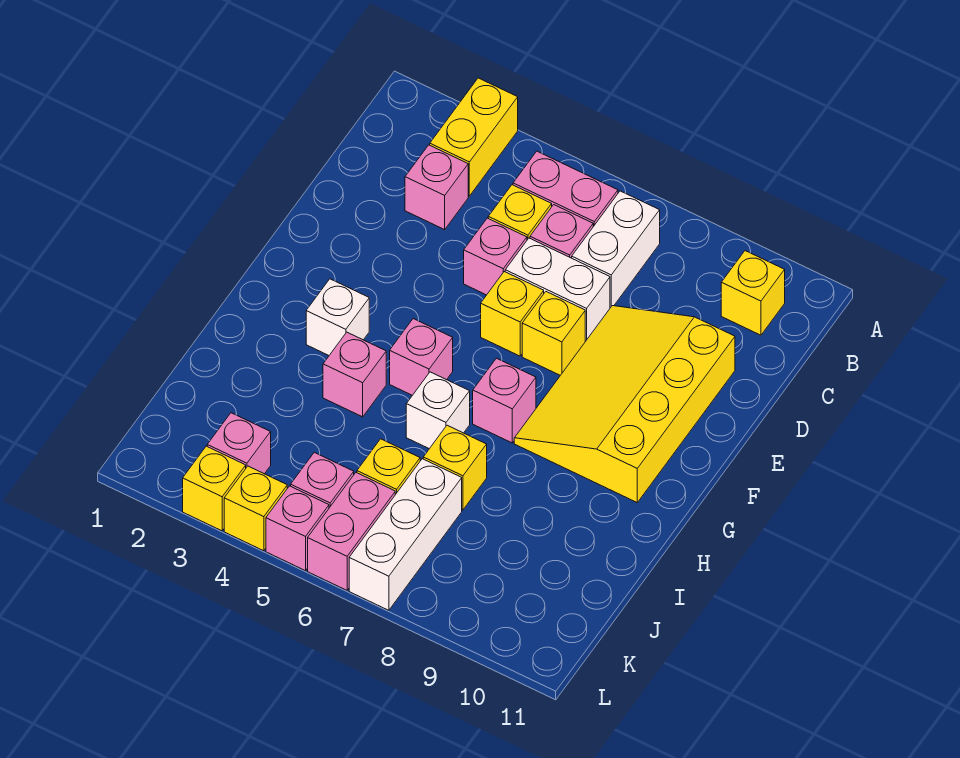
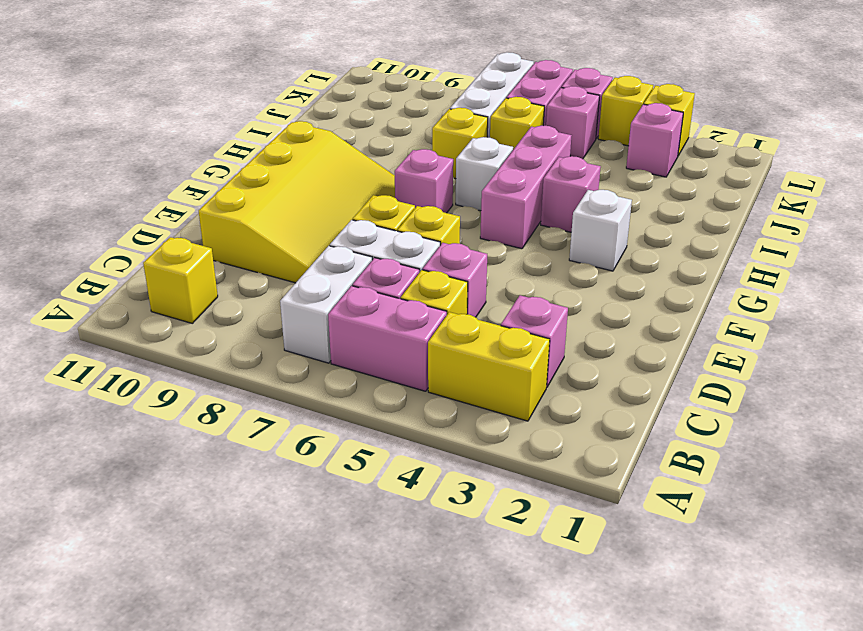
yellow brick A3:B3 level 1 -> yellow brick B3:B4 level 1
pink brick G5 level 1 -> pink brick G5:I5 level 1

